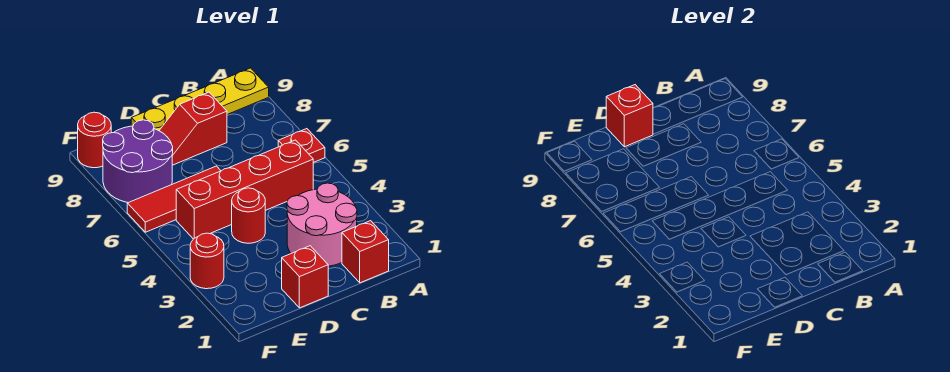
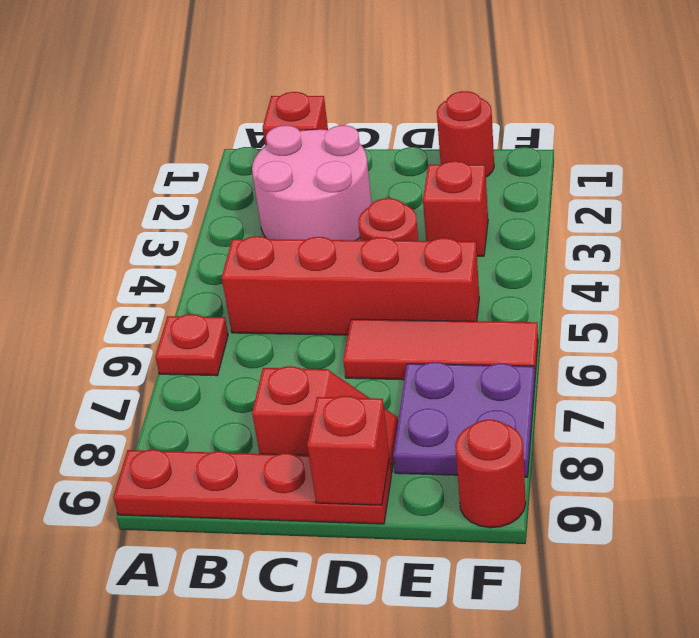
yellow plate A9:D9 level 1 -> red plate A9:D9 level 1
red brick D1 level 1 -> red brick E3 level 1
purple round brick E7:F8 level 1 -> purple plate E7:F8 level 1
red round brick F3 level 1 -> red round brick E1 level 1

